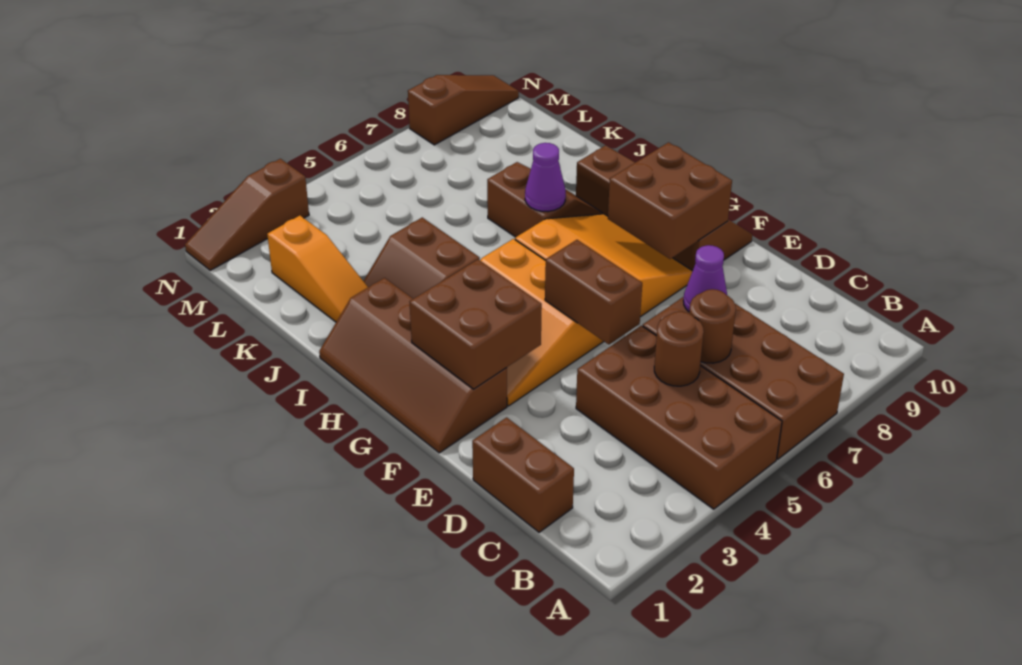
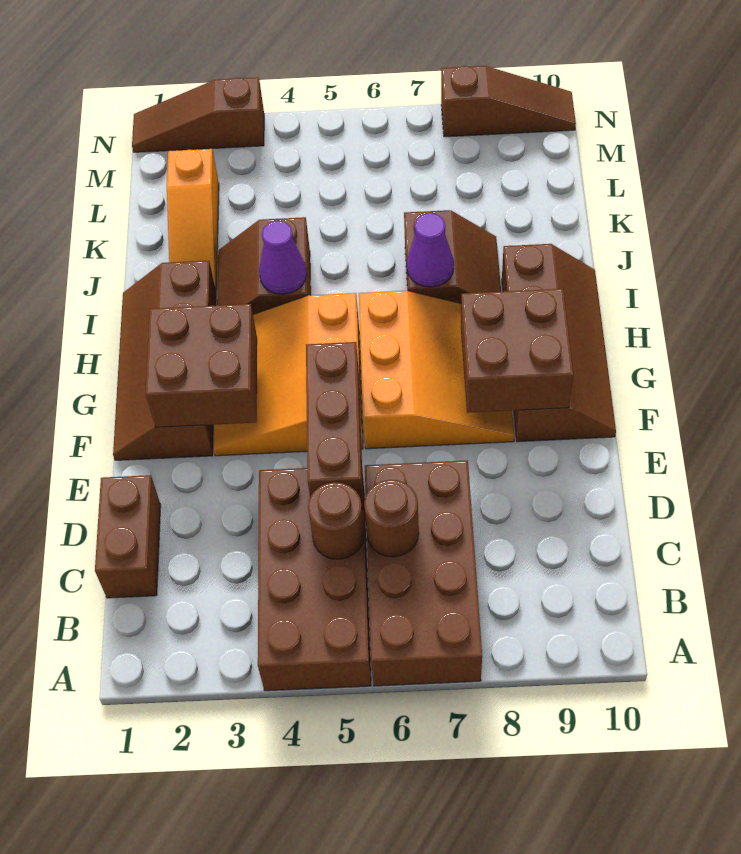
purple cone D7 level 2 -> purple cone I4 level 2
brown brick E5:F5 level 2 -> brown brick D5:F5 level 2

